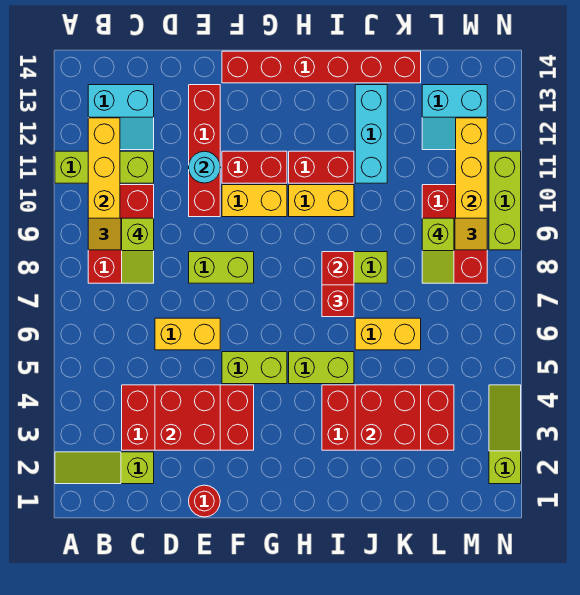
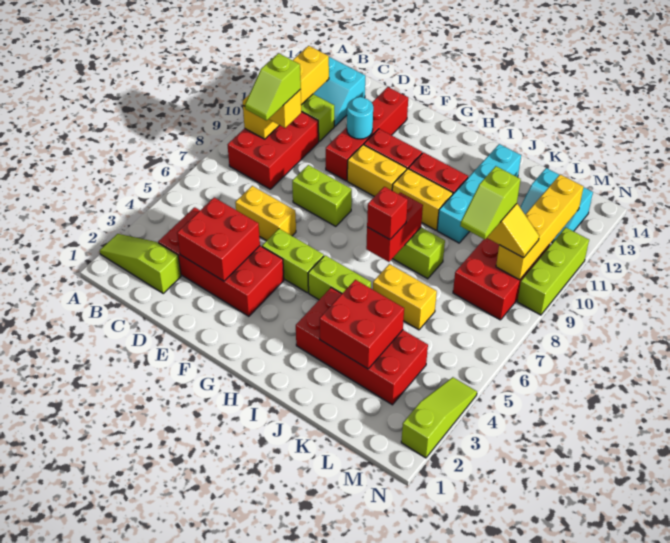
red round brick E1 level 1 -> none
red brick F14:K14 level 1 -> none
cyan brick J11:J13 level 1 -> cyan brick J10:J13 level 1

